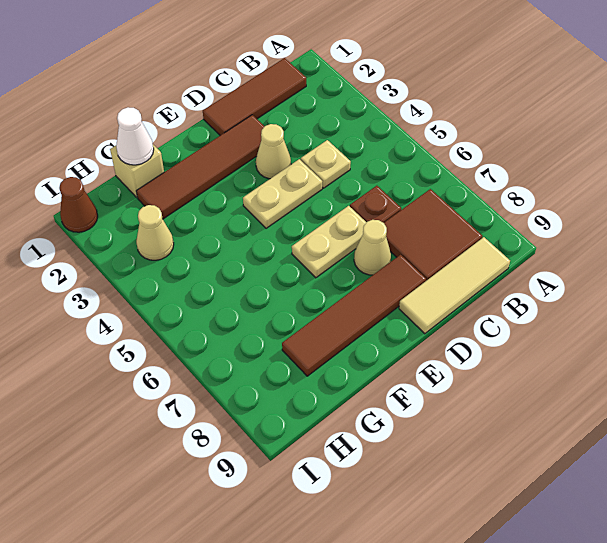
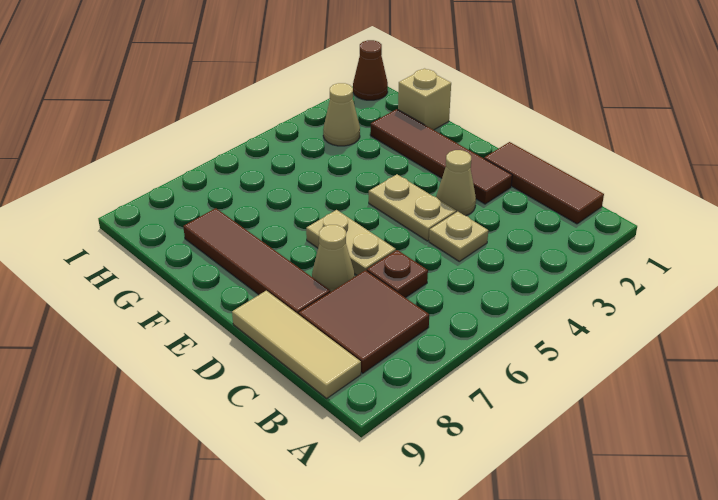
white cone G1 level 2 -> none

